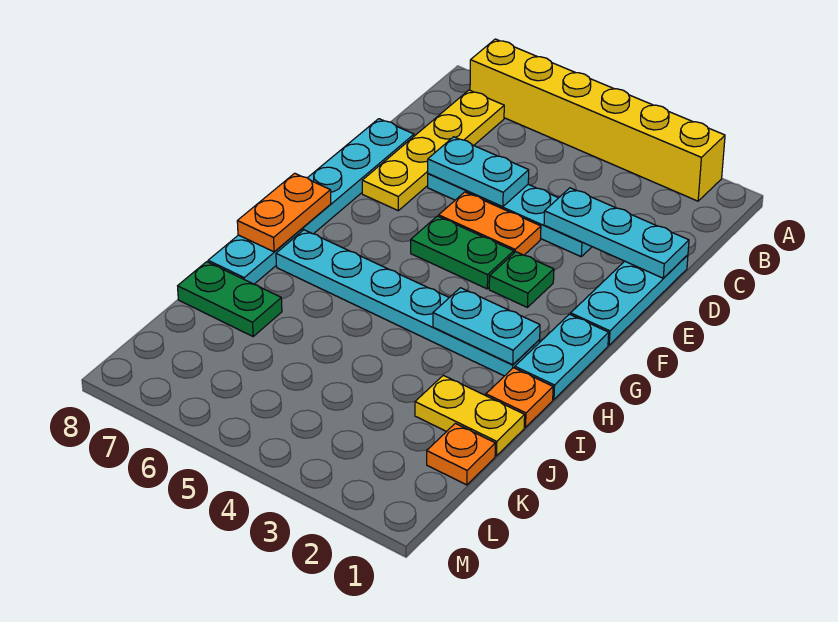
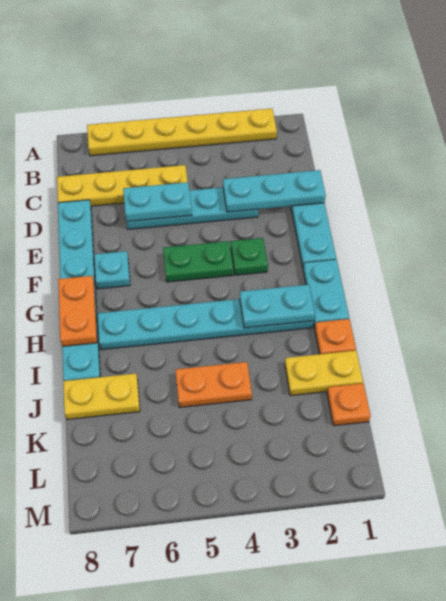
yellow brick A2:A7 level 1 -> yellow plate A2:A7 level 1
yellow plate B7:E7 level 1 -> yellow plate C5:C8 level 1
orange plate E4:E5 level 1 -> orange plate J4:J5 level 1
none -> cyan plate F7 level 1
green plate J7:J8 level 1 -> yellow plate J7:J8 level 1

